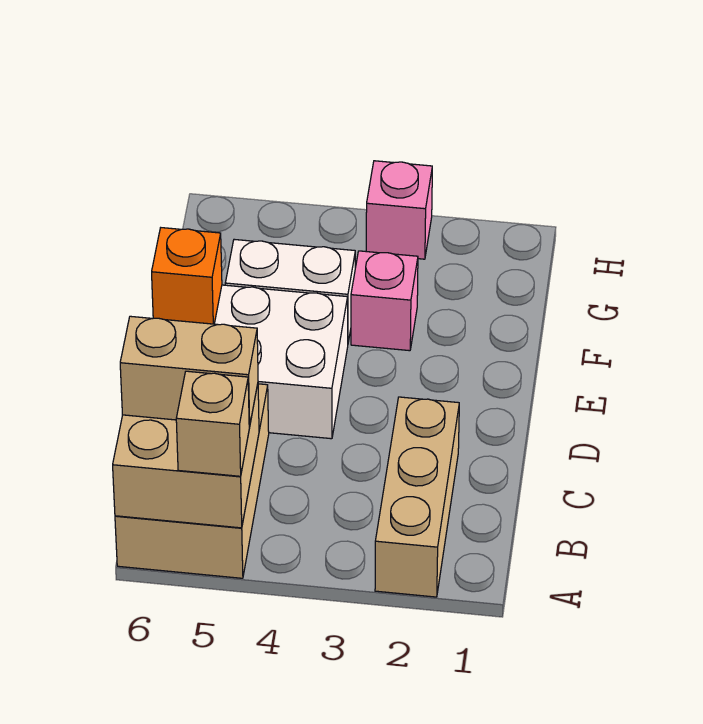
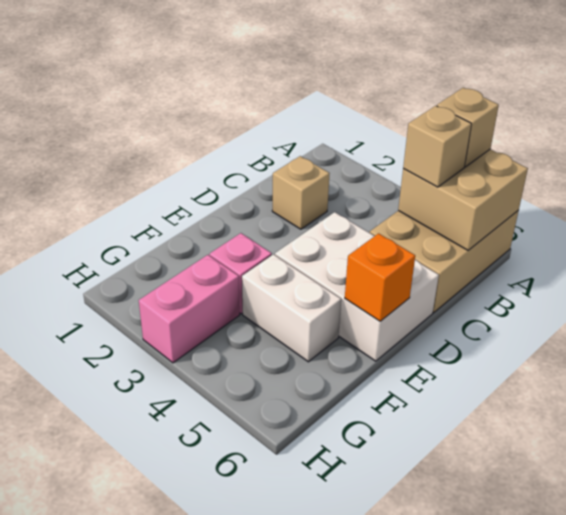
tan brick A2:C2 level 1 -> tan brick C2 level 1
tan brick B5:B6 level 3 -> tan brick B5 level 3
pink brick H3 level 1 -> pink brick G3:H3 level 1

